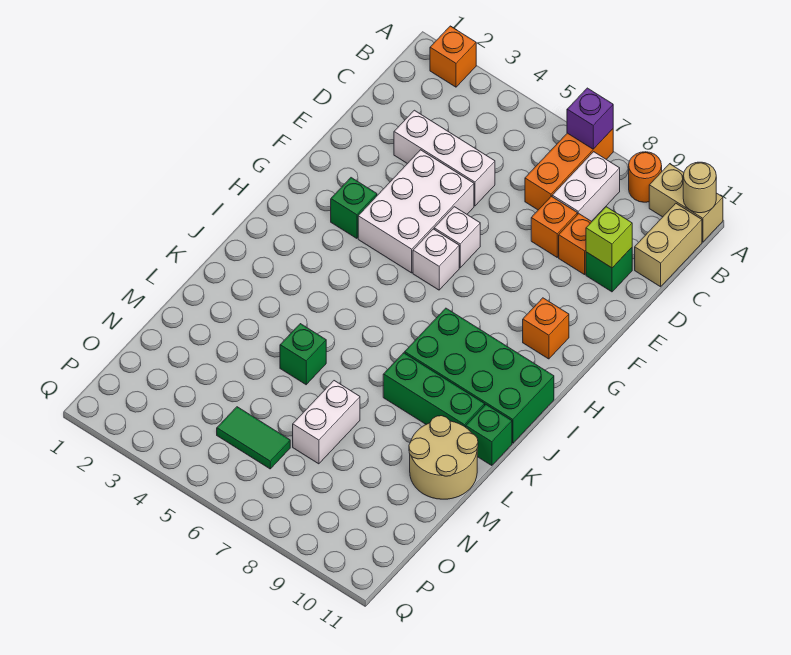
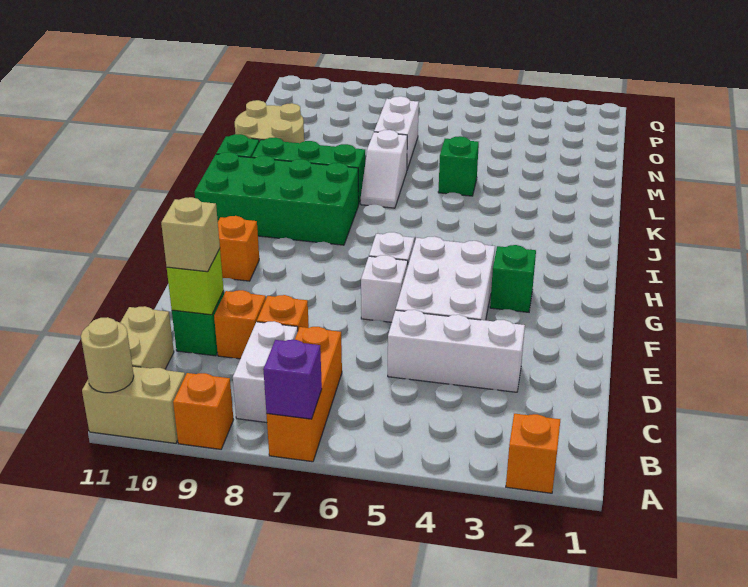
orange round brick A9 level 1 -> orange brick A9 level 1
none -> tan brick D10 level 3
none -> white slope K7:L7 level 1 top L
green tile O5:O6 level 1 -> none

